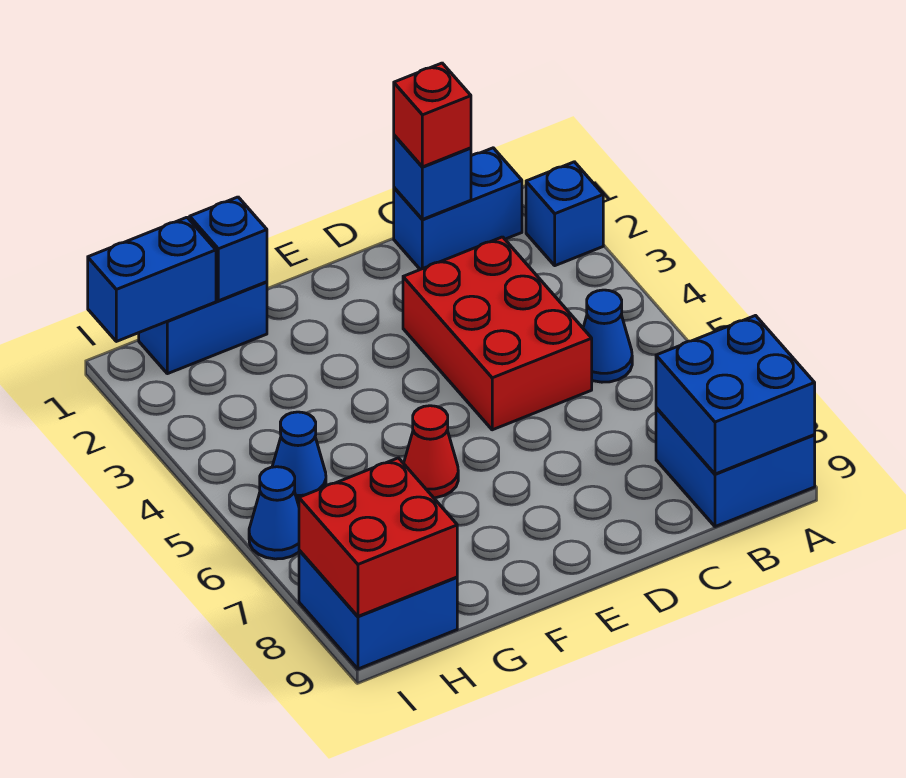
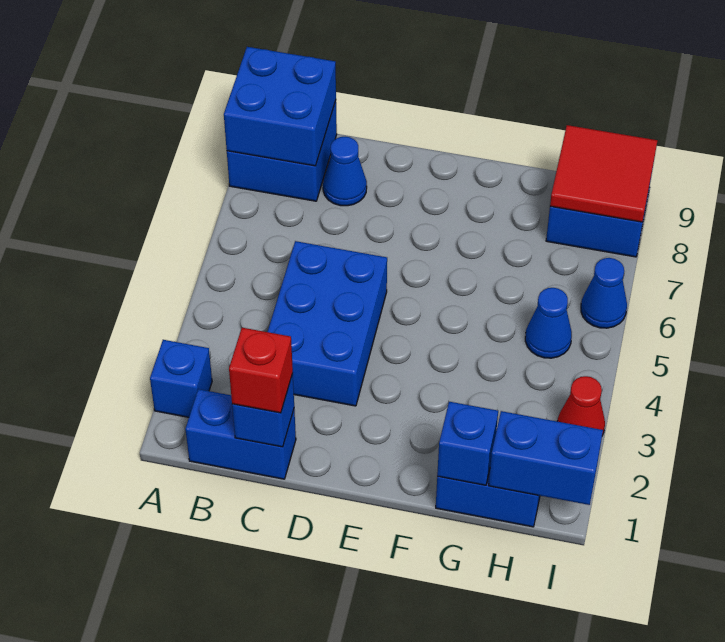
blue cone B5 level 1 -> blue cone C8 level 1
red brick C3:D5 level 1 -> blue brick C3:D5 level 1
red cone F6 level 1 -> red cone I3 level 1
red brick H8:I9 level 2 -> red tile H8:I9 level 2

